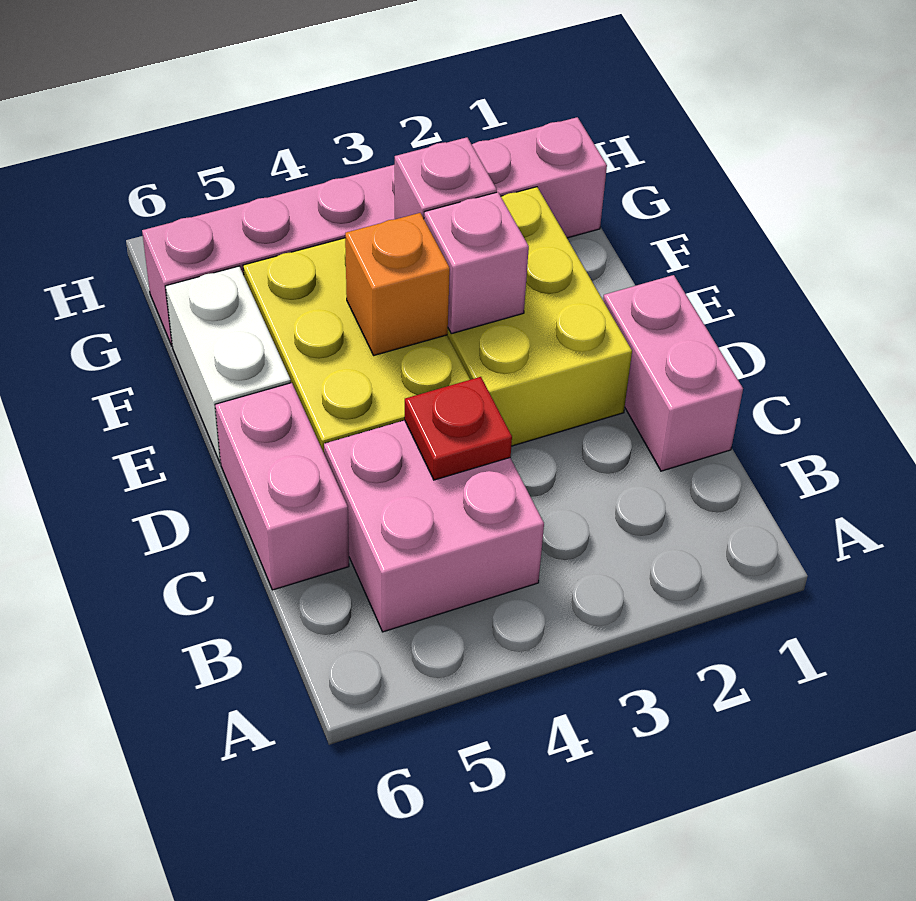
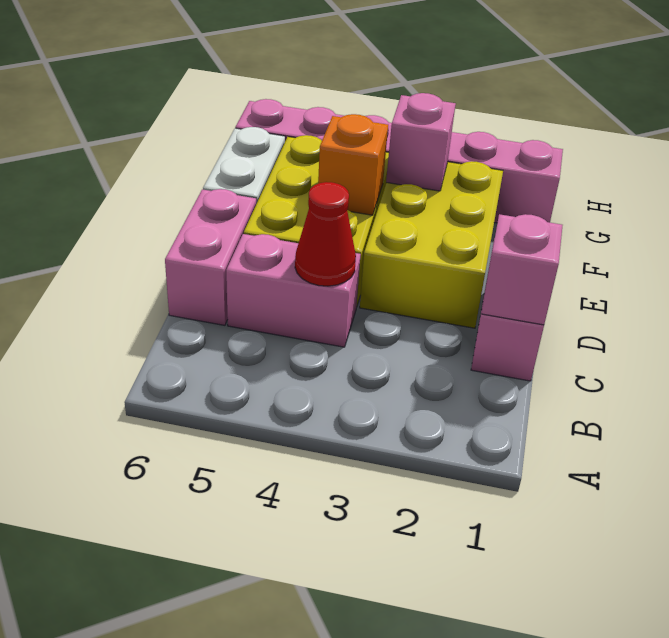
pink brick B4:C5 level 1 -> pink brick C4:C5 level 1
red plate C4 level 2 -> red cone C4 level 2
pink brick E3 level 2 -> pink brick C1 level 2

